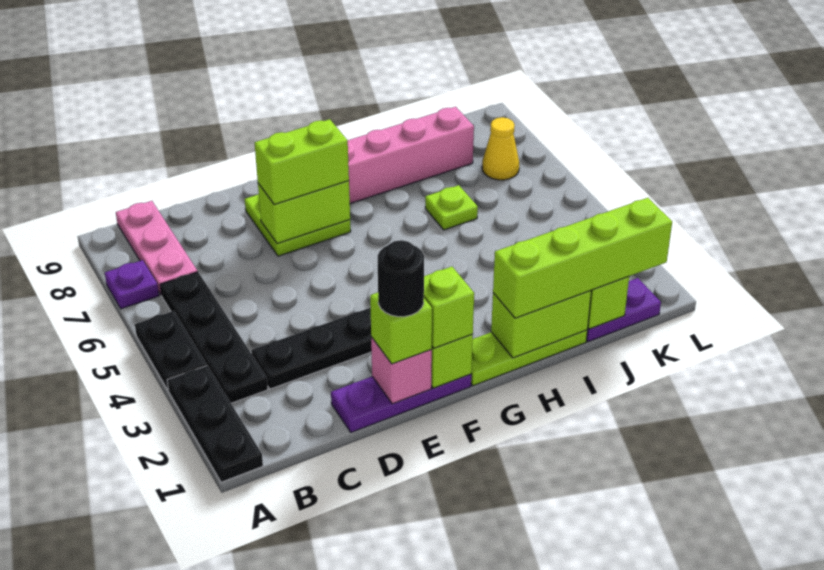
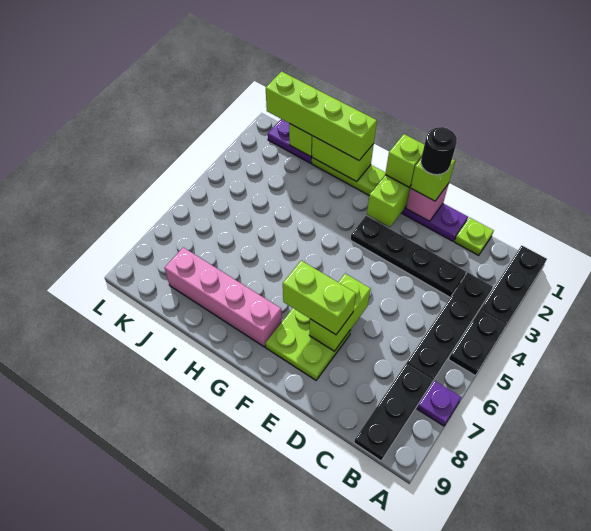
pink plate B7:B9 level 1 -> black plate B7:B9 level 1
lime brick E7:F7 level 2 -> lime brick E6:E7 level 2
lime plate I6 level 1 -> lime plate C1 level 1
yellow cone K7 level 1 -> none

